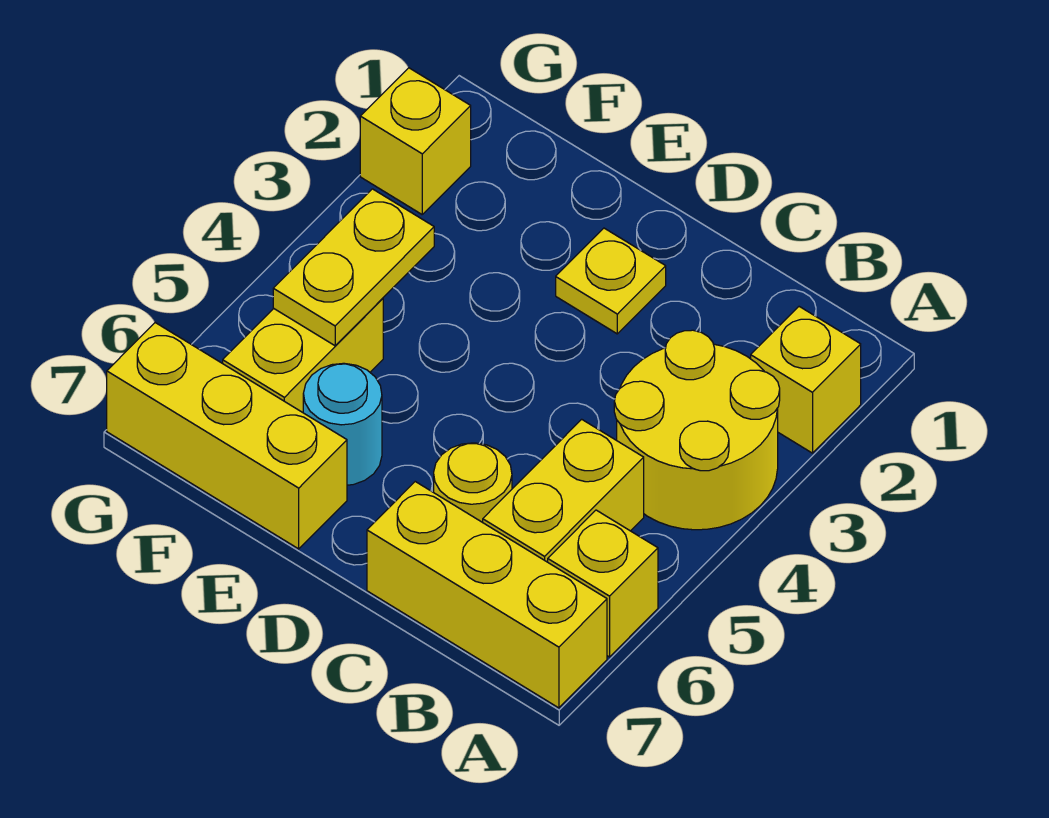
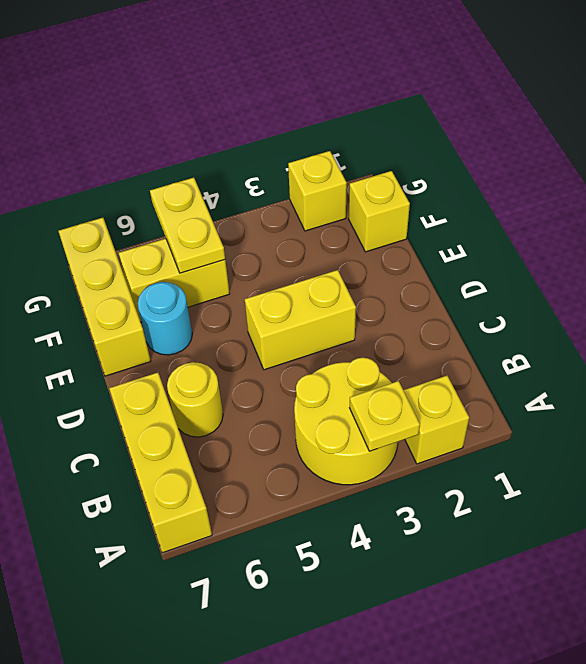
yellow brick A6 level 1 -> yellow brick F1 level 1
yellow brick B5:B6 level 1 -> yellow brick D3:D4 level 1
yellow plate D2 level 1 -> yellow plate A3 level 2
yellow plate F4:F5 level 2 -> yellow plate F5:G5 level 2

